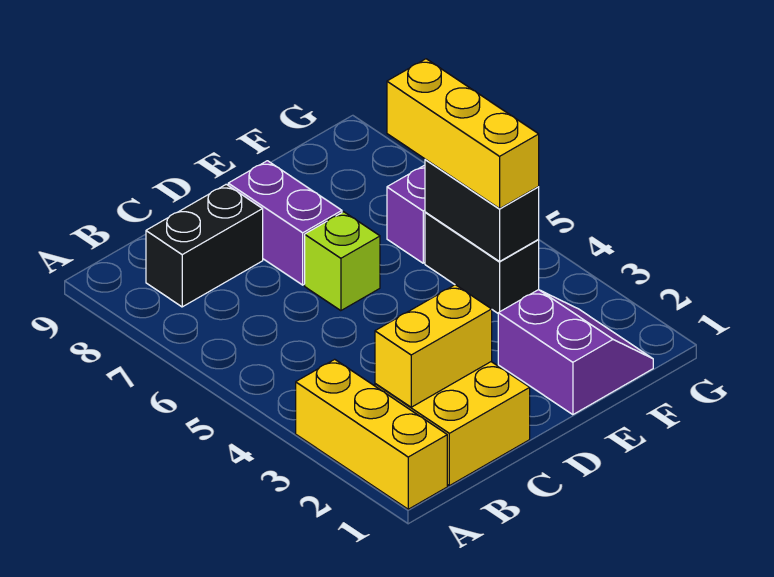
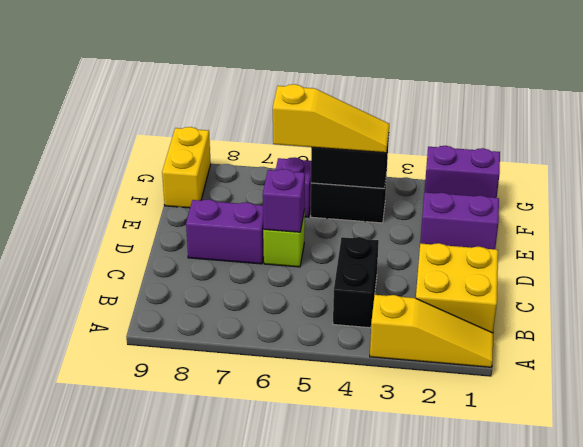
yellow brick A1:A3 level 1 -> yellow slope A1:A3 level 1 top 3
yellow brick B2:C2 level 2 -> yellow brick F9:G9 level 1
black brick B8:C8 level 1 -> black brick B4:C4 level 1
none -> purple brick D6 level 2
yellow brick F4:F6 level 3 -> yellow slope F4:F6 level 3 top 6
none -> purple brick G1:G2 level 1

